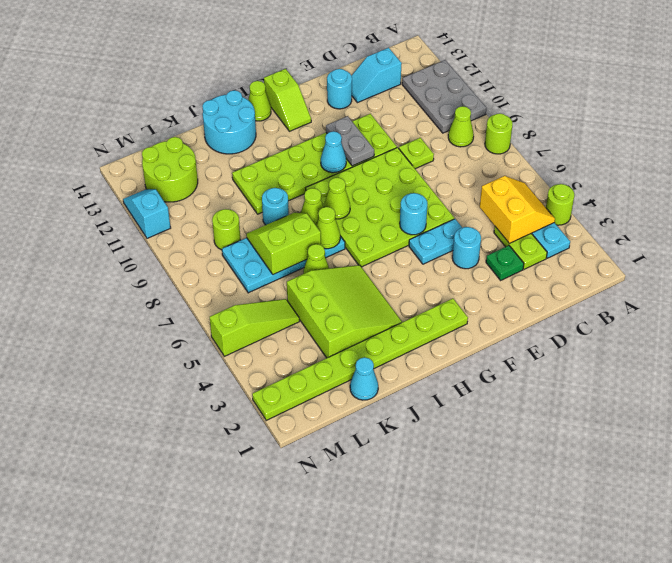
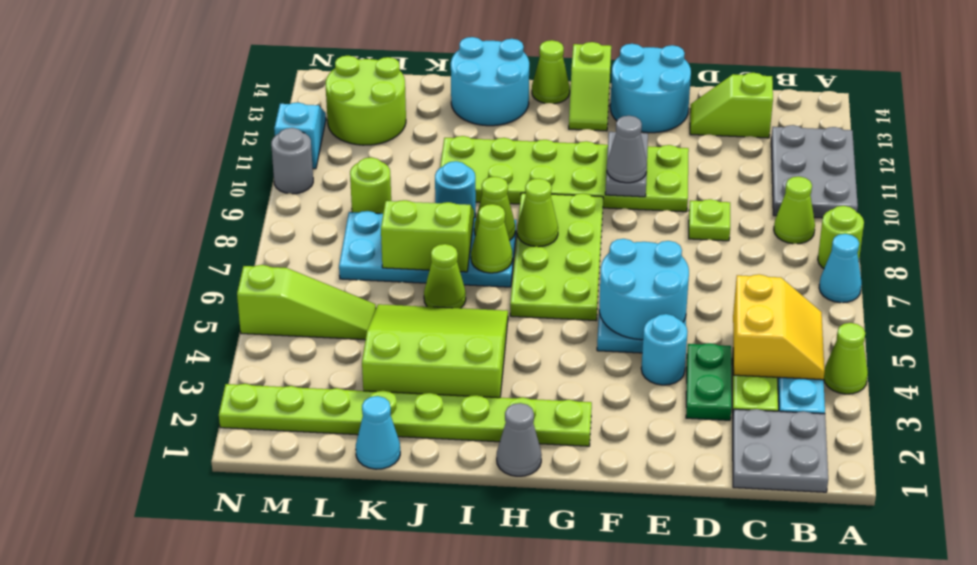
lime round brick A4 level 1 -> lime cone A4 level 1
none -> grey plate B1:C2 level 1
cyan slope C13:D13 level 1 top C -> lime slope C13:D13 level 1 top C
green plate D3 level 1 -> green plate D3:D4 level 1
lime plate E6:H9 level 1 -> lime plate G6:H9 level 1
cyan round brick E13 level 1 -> cyan round brick E13:F14 level 1
cyan round brick F6 level 2 -> cyan round brick E5:F6 level 2
none -> grey cone F10 level 3
cyan cone G10 level 2 -> cyan cone A7 level 1
none -> grey cone H1 level 1
lime slope I3:K5 level 1 top K -> lime slope I3:K5 level 1 top 3
none -> grey round brick N10 level 1

